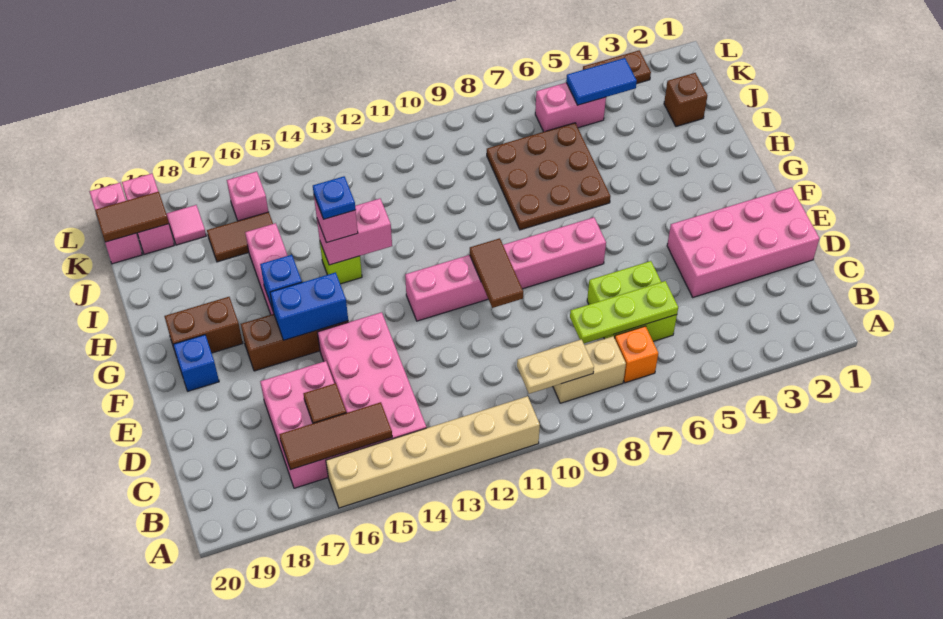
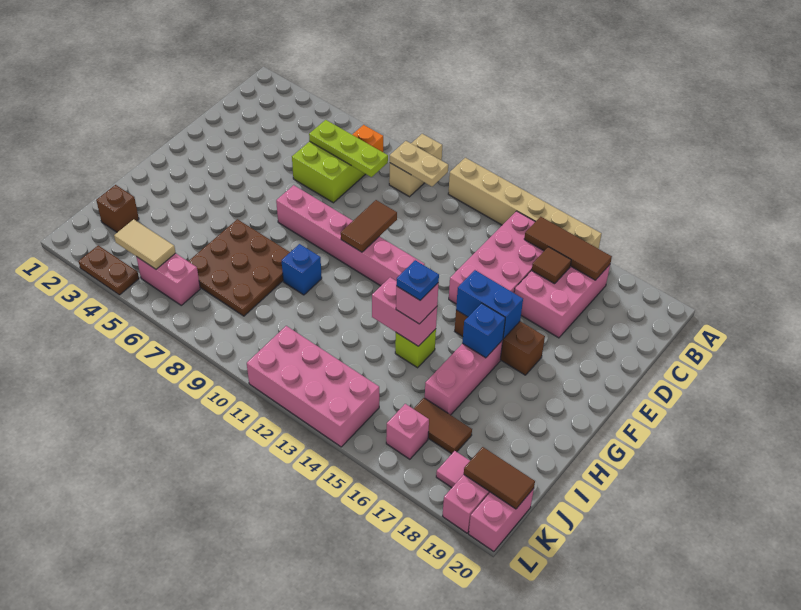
tan brick B8:B9 level 1 -> tan brick A9:B9 level 1
pink brick D1:E4 level 1 -> pink brick K11:L14 level 1
blue brick F19 level 1 -> blue brick H9 level 1
brown brick G18:G19 level 1 -> none
blue tile K4:K5 level 2 -> tan tile K4:K5 level 2

